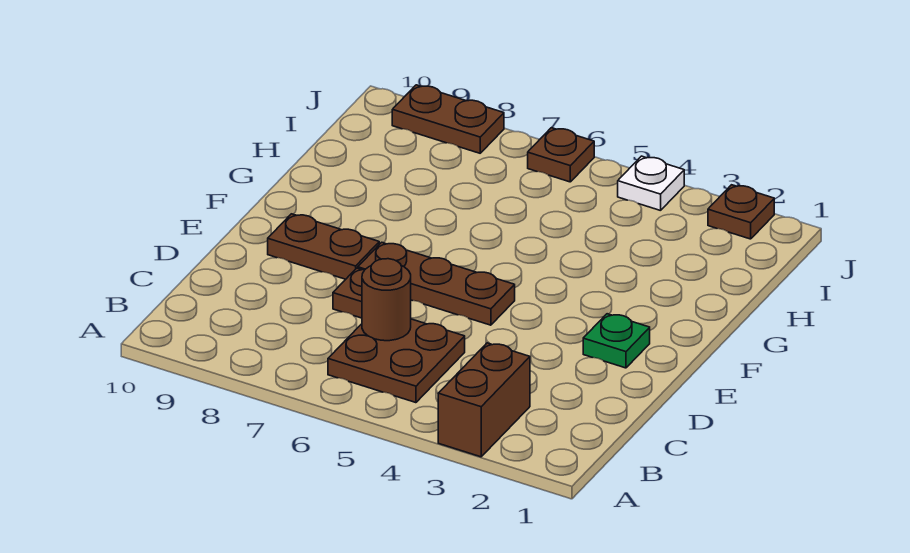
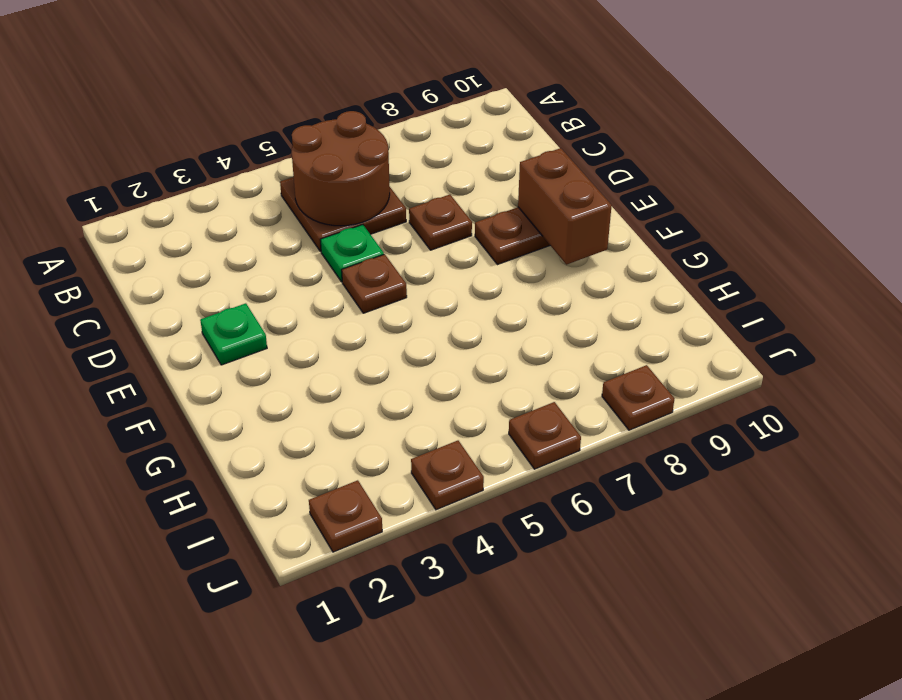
brown brick A3:B3 level 1 -> brown brick E9:F9 level 2
brown round brick C6 level 2 -> brown round brick B5:C6 level 2
none -> green plate D5 level 1
brown plate E5:E7 level 1 -> brown plate E5 level 1
white plate J4 level 1 -> brown plate J4 level 1
brown plate J8:J9 level 1 -> brown plate J8 level 1

